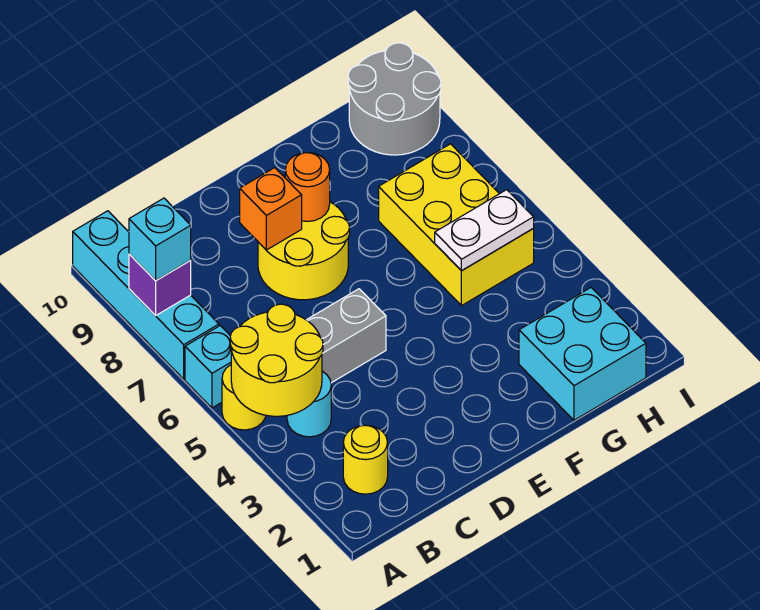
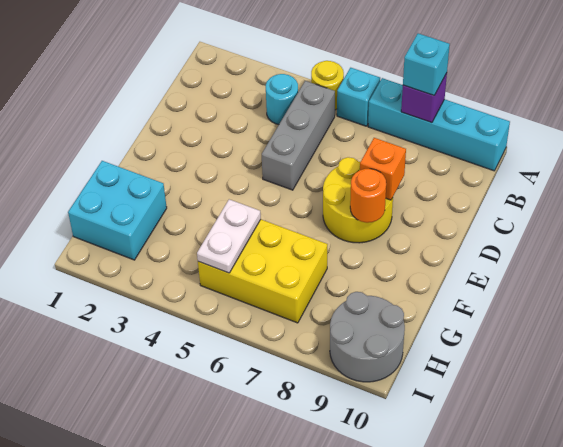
yellow round brick A4:B5 level 2 -> none
yellow round brick B2 level 1 -> none

